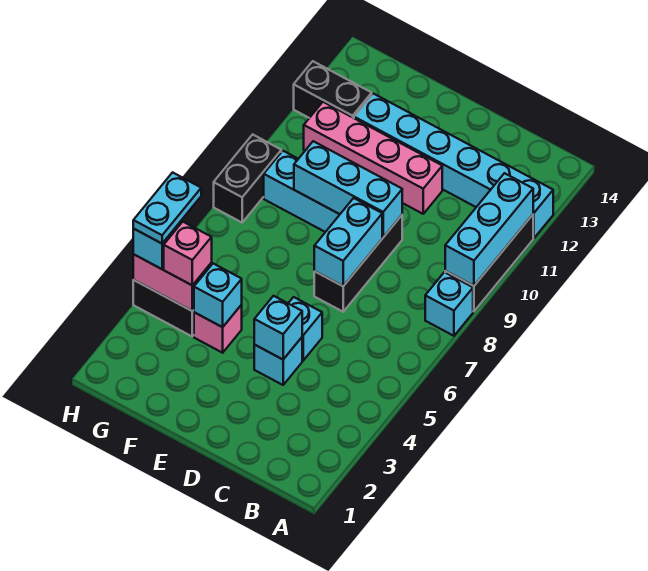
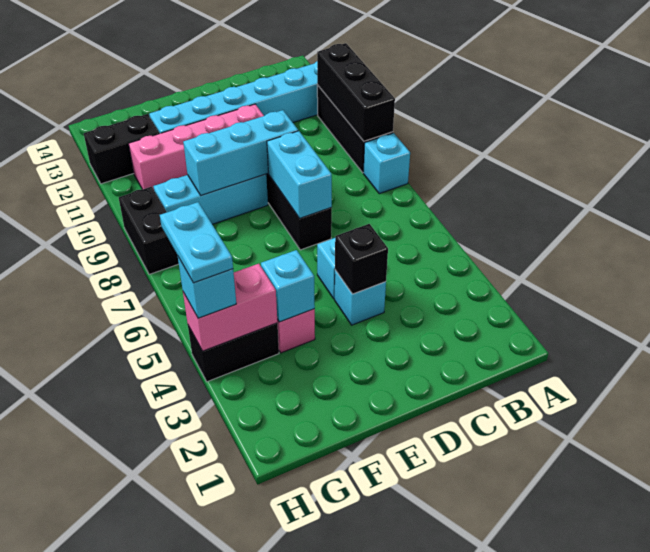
cyan brick A9:A11 level 2 -> black brick A9:A11 level 2
cyan brick D4 level 2 -> black brick D4 level 2
pink brick G4 level 3 -> none

